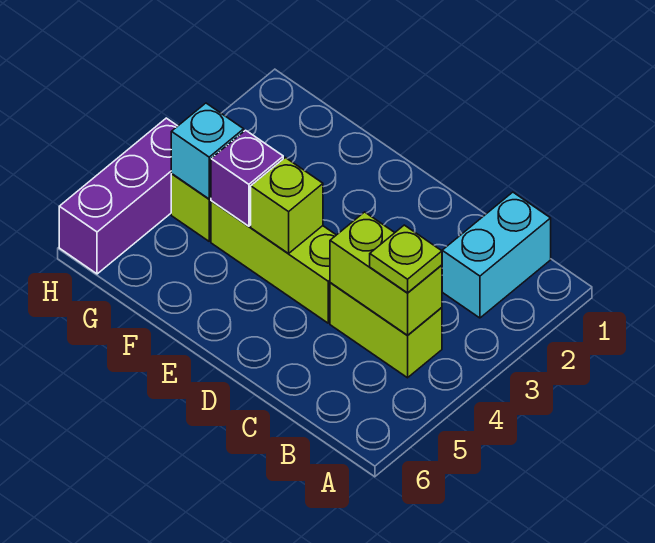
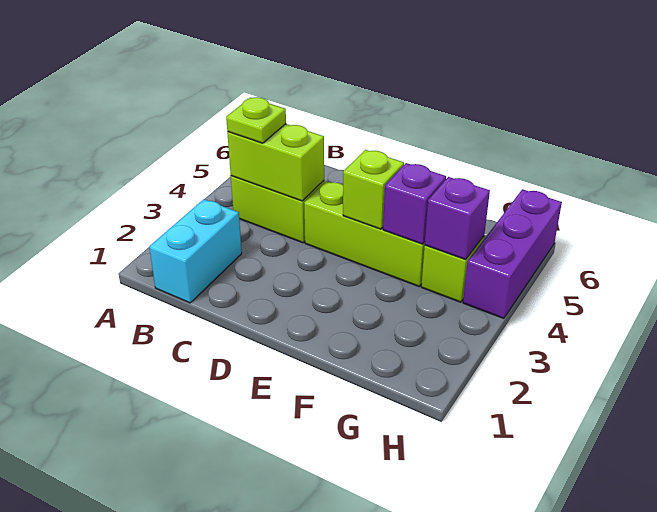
cyan brick G4 level 2 -> purple brick G4 level 2

